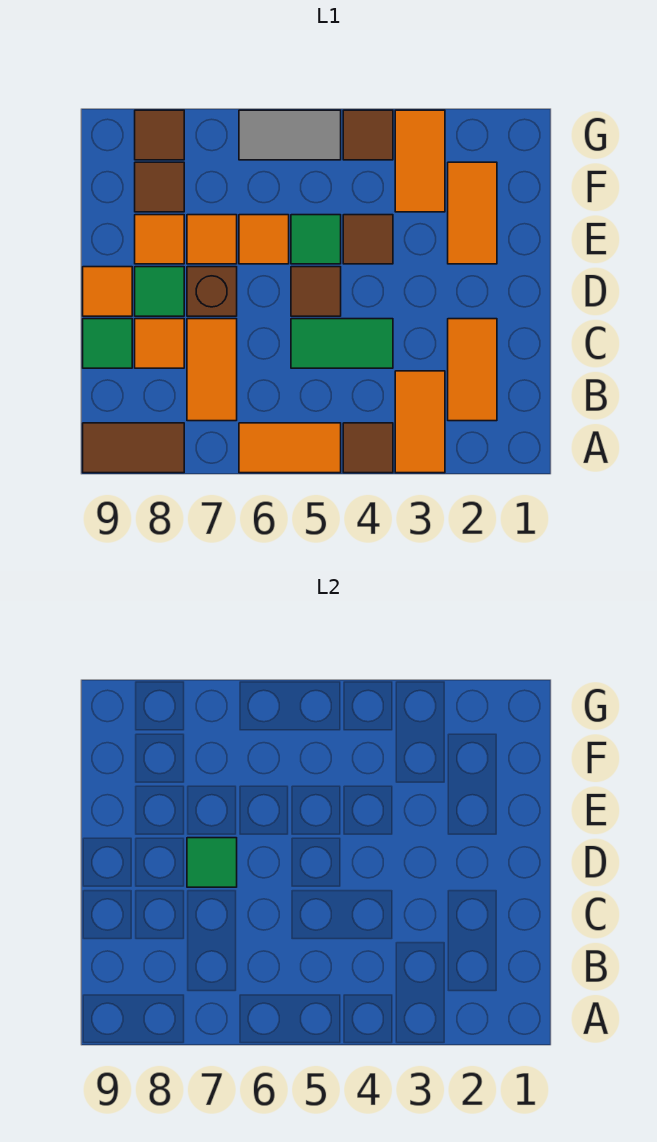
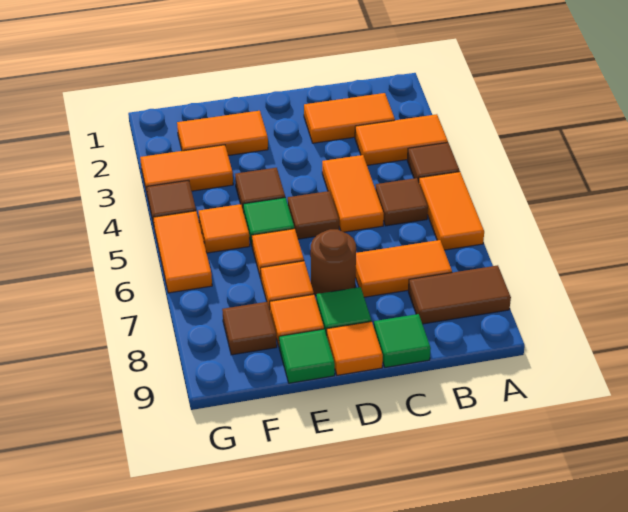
brown tile A8:A9 level 1 -> brown tile A8:B8 level 1
green tile C4:C5 level 1 -> orange tile C4:C5 level 1
orange tile C8 level 1 -> orange tile F5 level 1
brown brick D7 level 1 -> brown round brick D7 level 1
green tile D7 level 2 -> green tile E9 level 1
grey tile G5:G6 level 1 -> orange tile G5:G6 level 1
brown tile G8 level 1 -> brown tile B5 level 1

